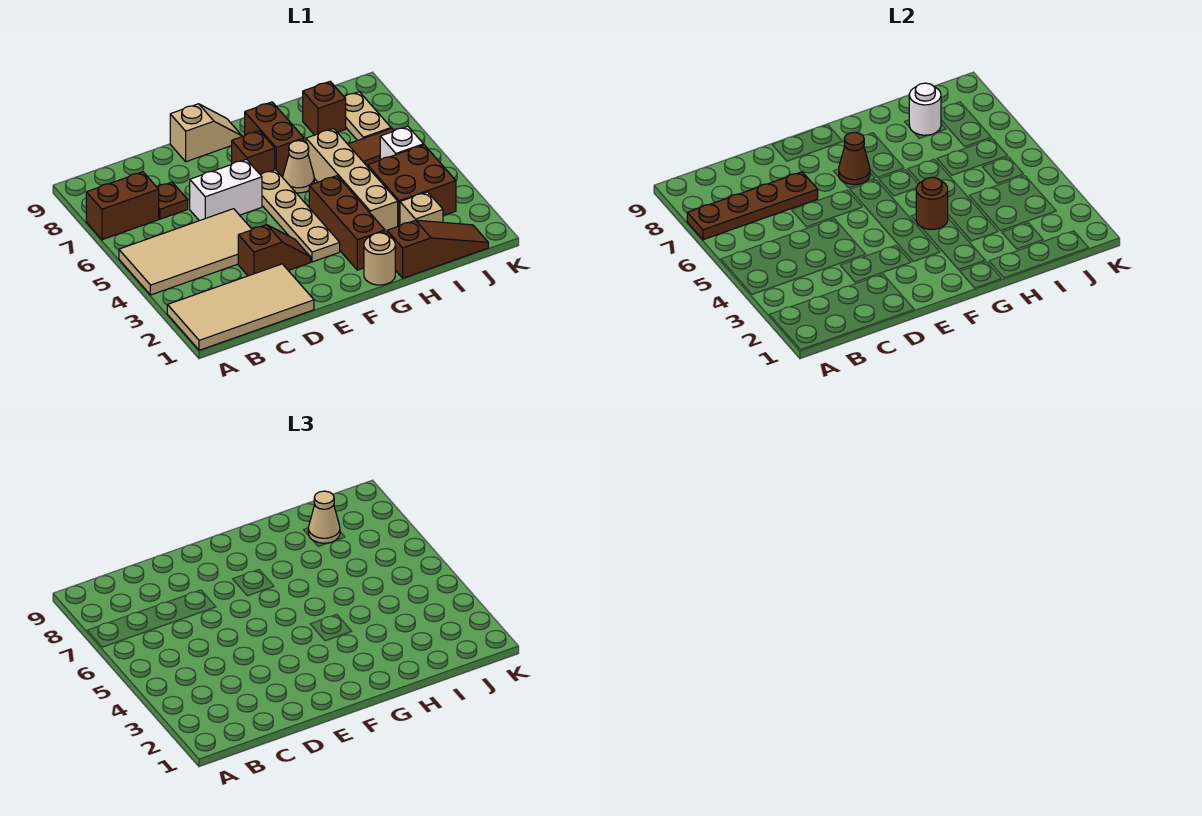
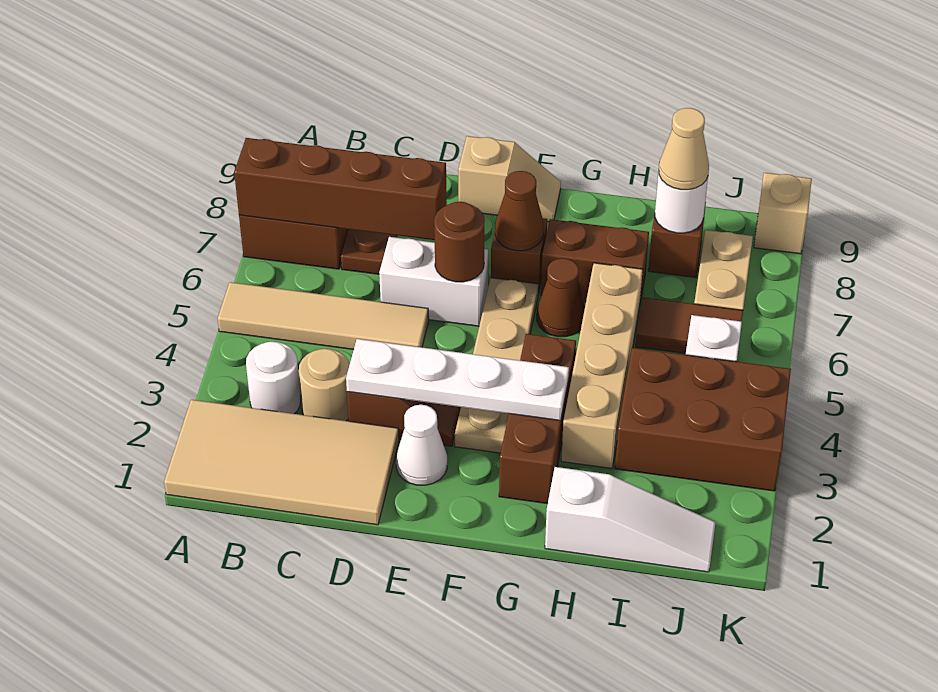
tan tile A4:D5 level 1 -> tan tile A5:D5 level 1
brown plate A7:D7 level 2 -> brown brick A7:D7 level 2
none -> white round brick B3 level 1
none -> white plate D3:G3 level 2
none -> white cone E2 level 1
tan round brick G1 level 1 -> tan round brick C3 level 1
brown round brick G4 level 2 -> brown round brick E6 level 2
tan cone G6 level 1 -> brown cone G6 level 1
brown brick G7:G8 level 1 -> brown brick G7:H7 level 1
brown slope H1:J1 level 1 top H -> white slope H1:J1 level 1 top H
tan brick I2 level 1 -> tan brick K9 level 1
brown brick I3:J4 level 1 -> brown brick I3:K4 level 1

